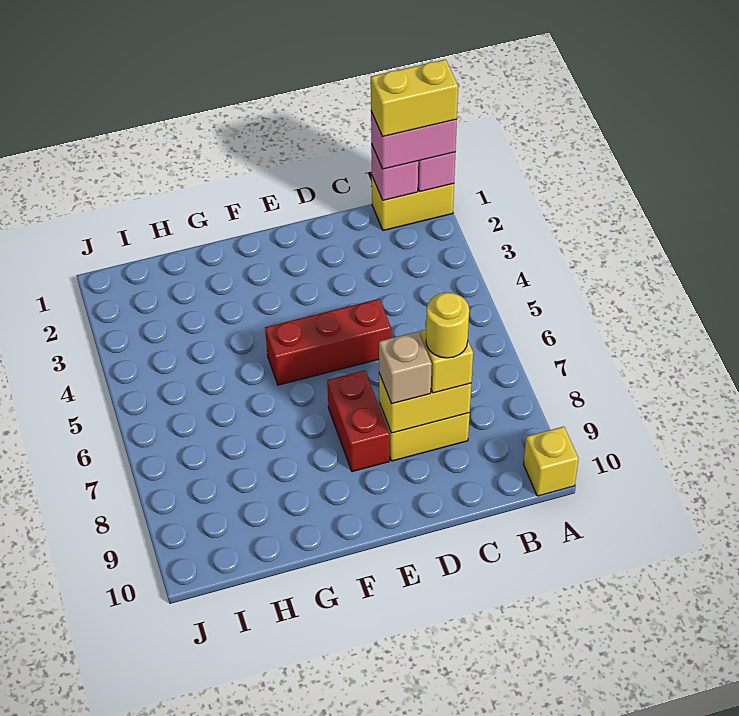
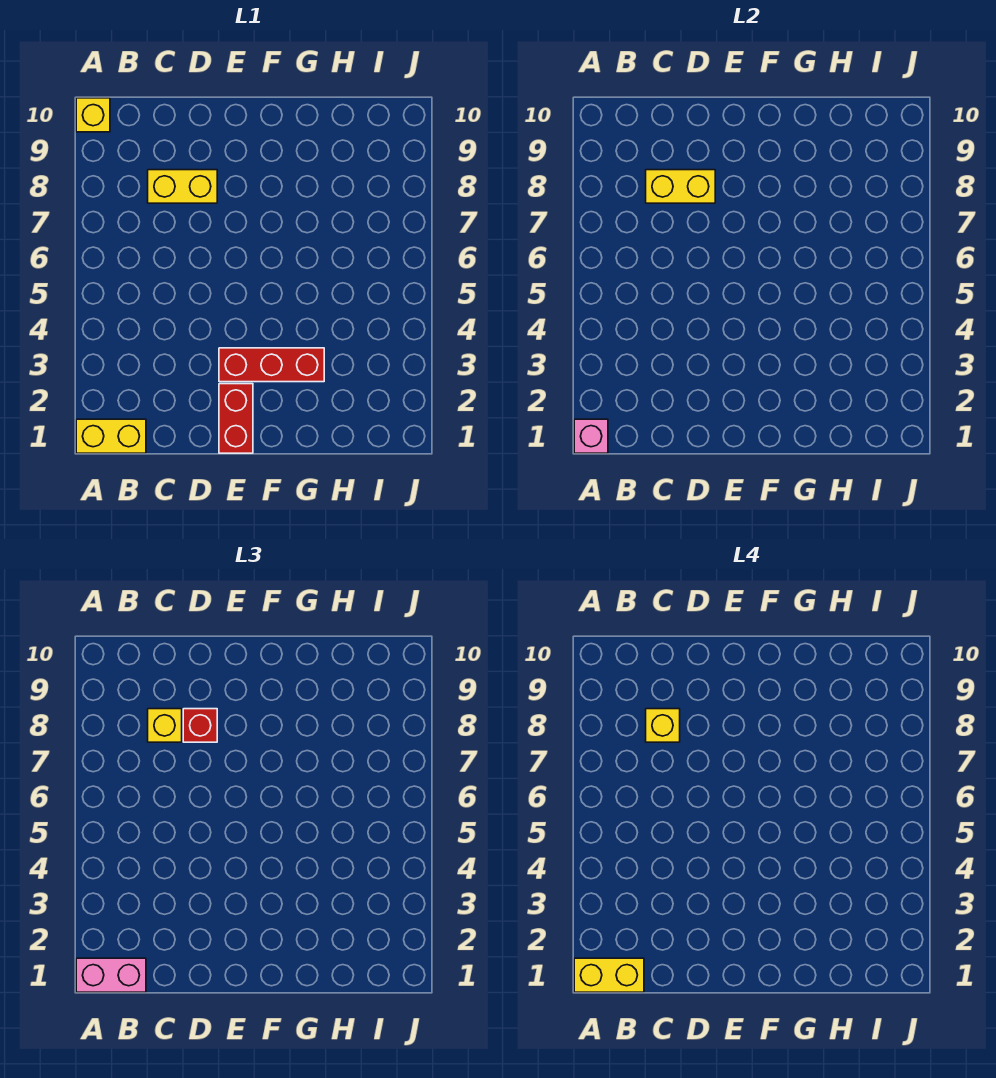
pink brick B1 level 2 -> none
yellow round brick C8 level 4 -> yellow brick C8 level 4
red brick D5:F5 level 1 -> red brick E3:G3 level 1
tan brick D8 level 3 -> red brick D8 level 3
red brick E7:E8 level 1 -> red brick E1:E2 level 1

